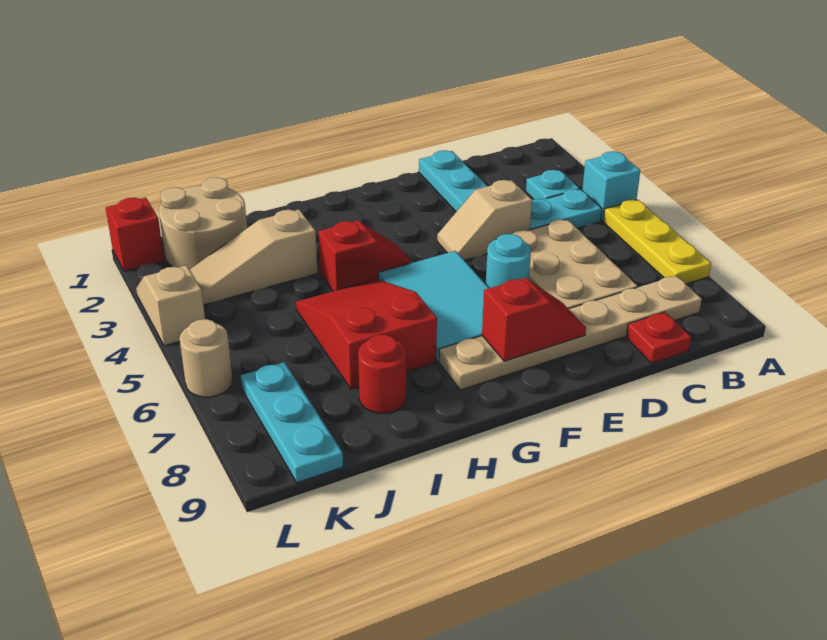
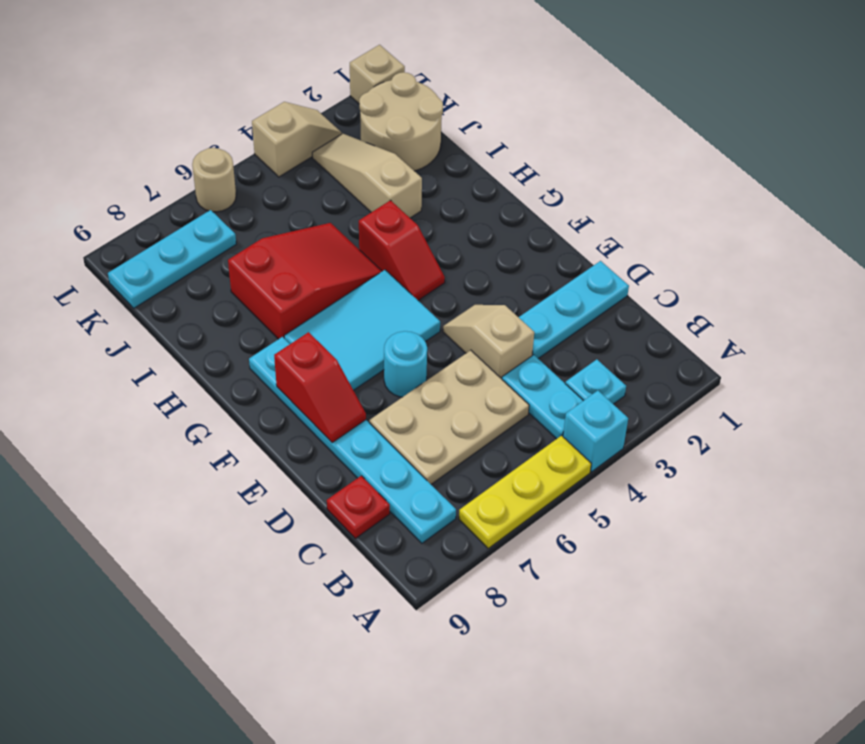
tan plate B8:G8 level 1 -> cyan plate B8:G8 level 1
red round brick I8 level 1 -> none
red brick L1 level 1 -> tan brick L1 level 1

